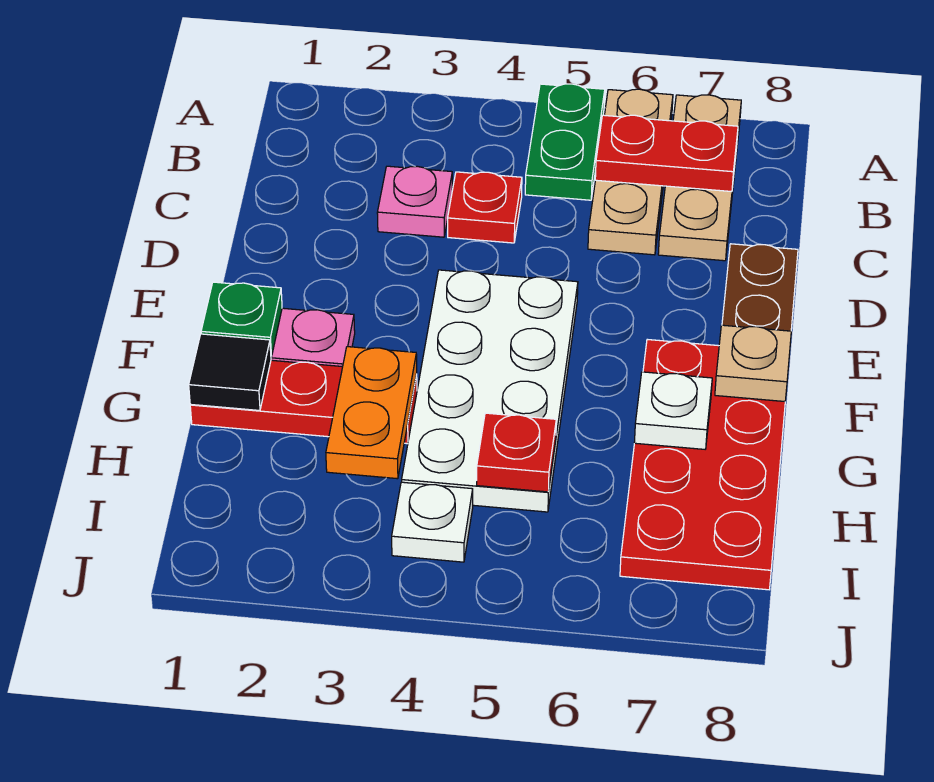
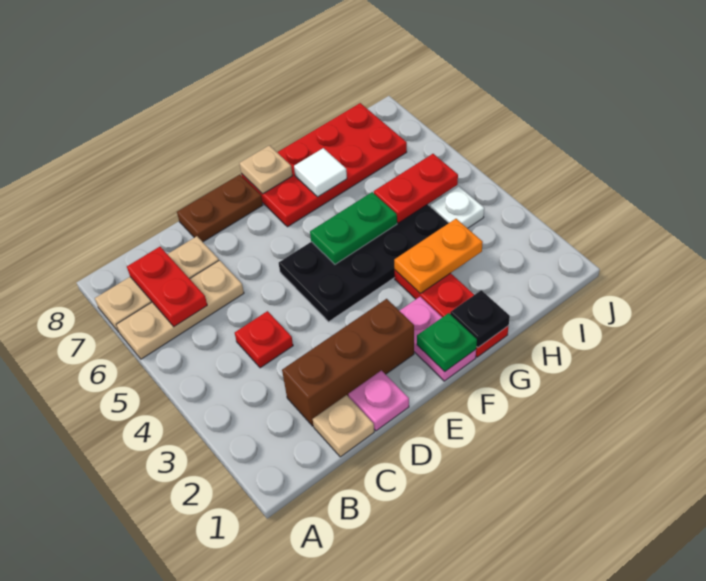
green plate A5:B5 level 1 -> green plate F5:G5 level 2
none -> tan plate C1 level 1
none -> brown brick C2:E2 level 1
pink plate C3 level 1 -> pink plate D1 level 1
white plate E4:H5 level 1 -> black plate E4:H5 level 1
black tile G1 level 2 -> black plate G1 level 2
white plate G7 level 2 -> white tile G7 level 2
red plate H5 level 2 -> red plate H5:I5 level 2

